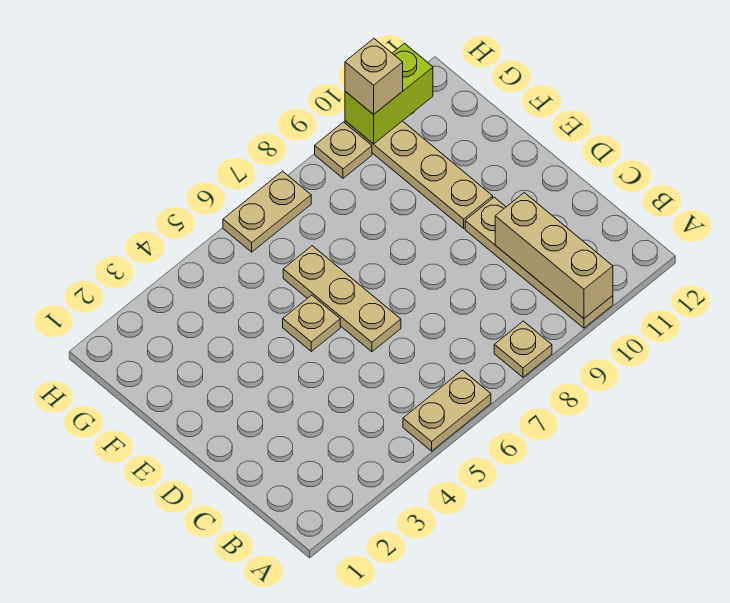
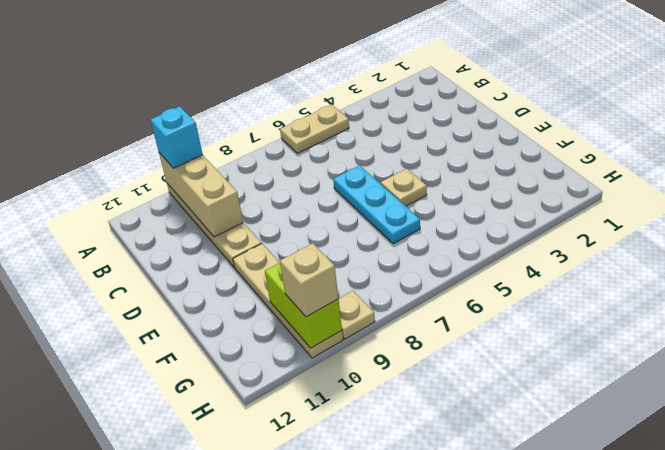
tan plate A8 level 1 -> none
none -> cyan brick A10 level 3
tan plate D6:F6 level 1 -> cyan plate D6:F6 level 1
tan plate H6:H7 level 1 -> none
lime brick H10:H11 level 2 -> lime brick G10:H10 level 2

